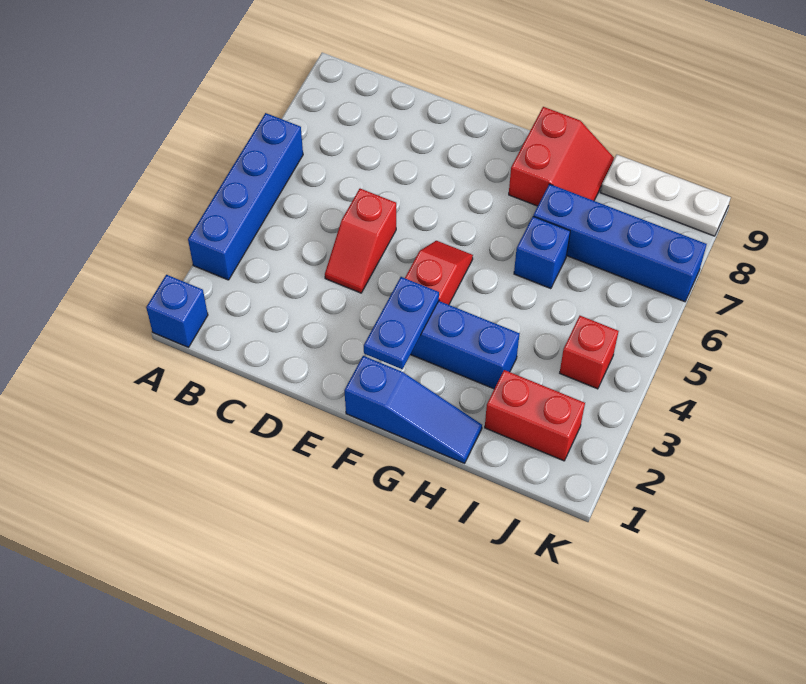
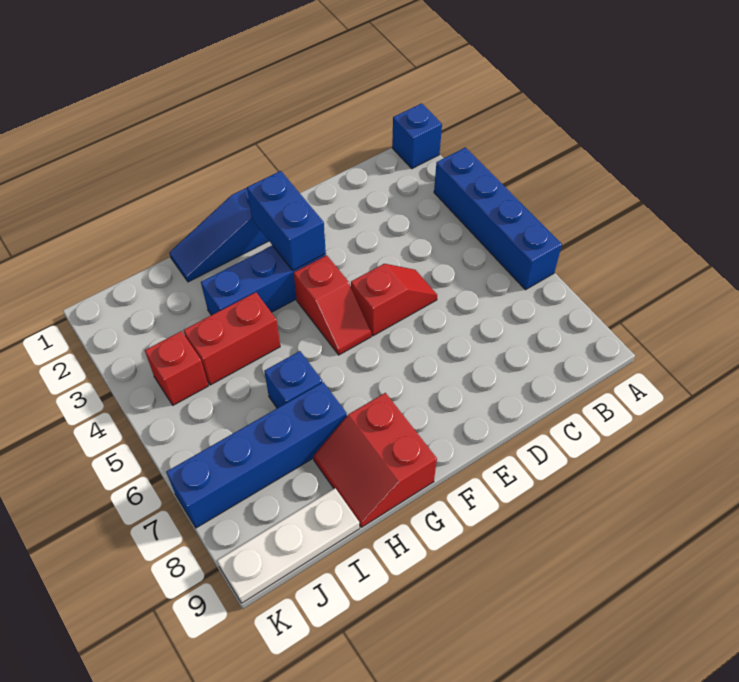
red slope D4:D5 level 1 top 5 -> red slope D5:E5 level 1 top E
blue plate F2:F3 level 2 -> blue brick F2:F3 level 2
red brick I2:J2 level 1 -> red brick H4:I4 level 1

